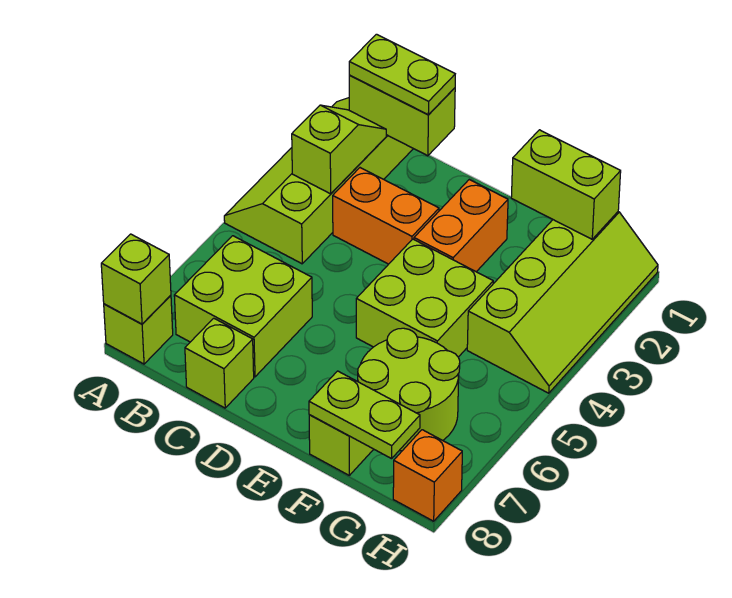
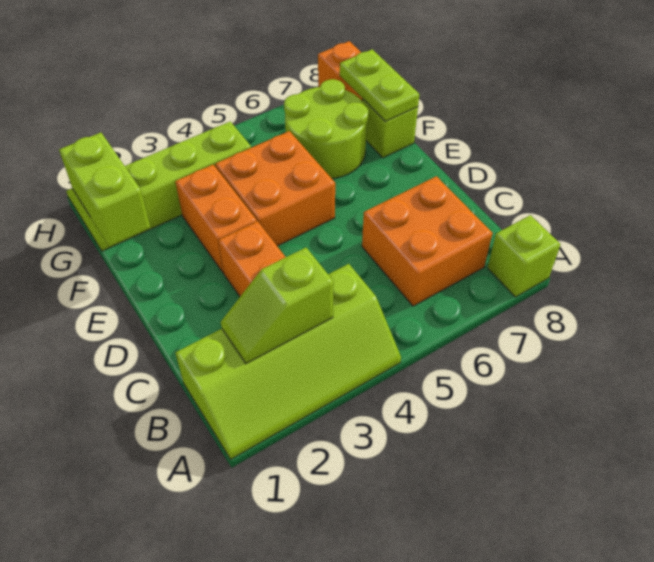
lime brick A8 level 2 -> none
lime brick B1:C1 level 2 -> none
lime plate B1:C1 level 3 -> none
lime brick B6:C7 level 1 -> orange brick B6:C7 level 1
lime brick C8 level 1 -> none
orange brick E2:E3 level 1 -> orange brick E3:F3 level 1
lime brick E4:F5 level 1 -> orange brick E4:F5 level 1

